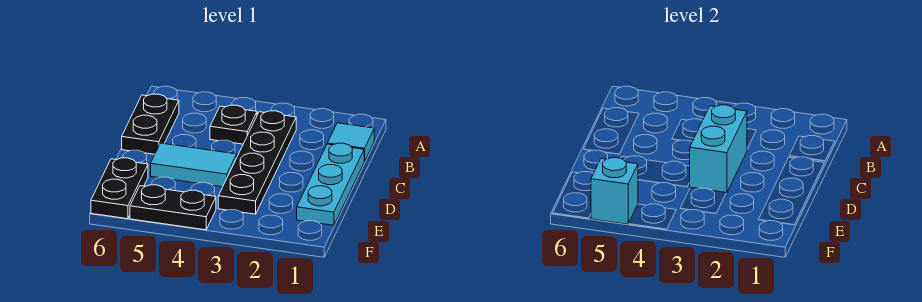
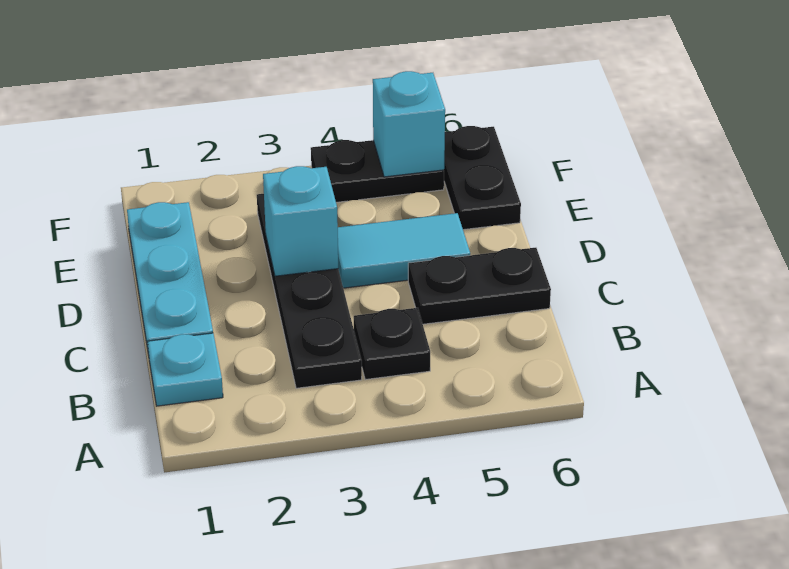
cyan tile B1 level 1 -> cyan plate B1 level 1
black plate B6:C6 level 1 -> black plate C5:C6 level 1
cyan brick C3:D3 level 2 -> cyan brick D3 level 2

